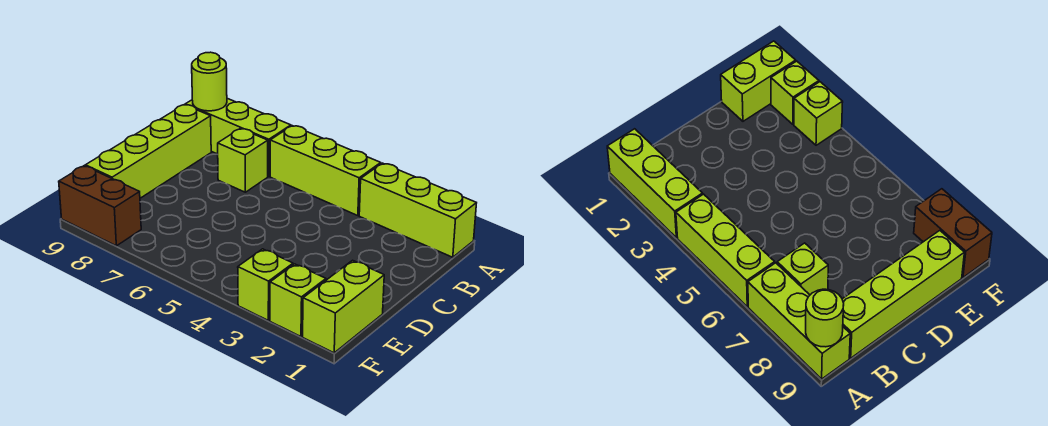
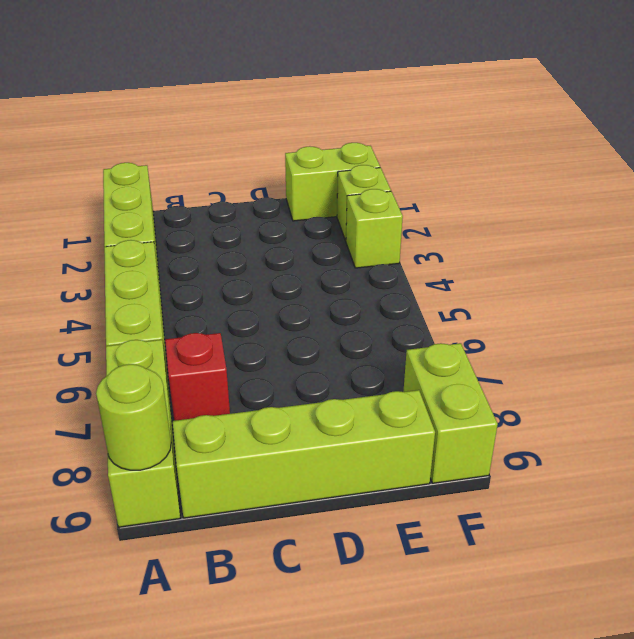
lime brick B7 level 1 -> red brick B7 level 1
brown brick F8:F9 level 1 -> lime brick F8:F9 level 1

